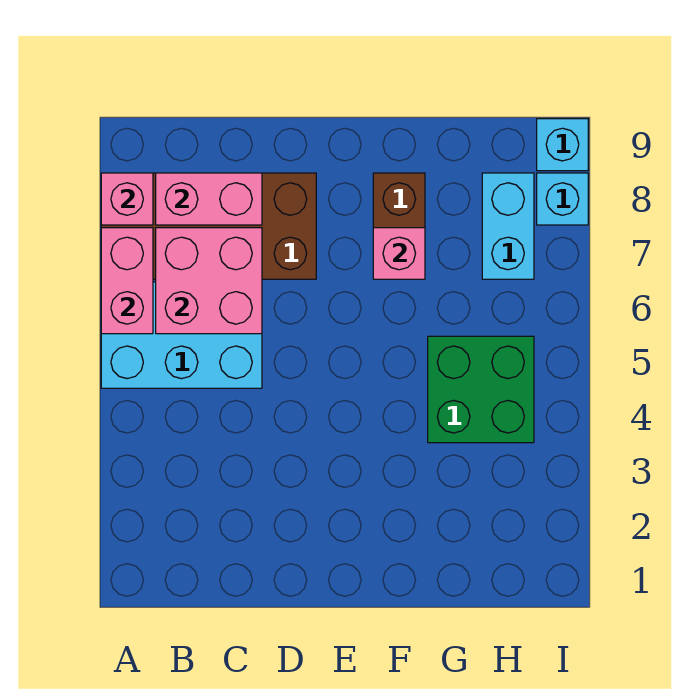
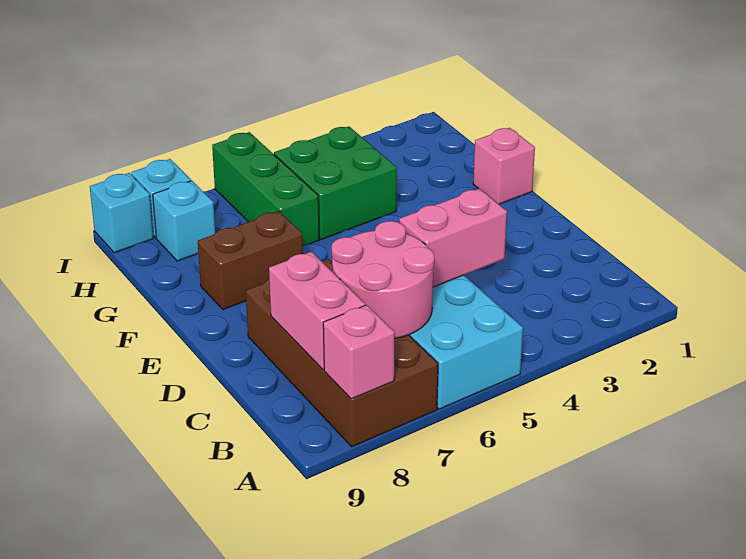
pink brick A6:A7 level 2 -> pink brick C4:C5 level 2
pink brick B6:C7 level 2 -> pink round brick B6:C7 level 2
pink brick F7 level 2 -> pink brick F1 level 1
none -> green brick G6:I6 level 1
cyan brick H7:H8 level 1 -> cyan brick H8 level 1

